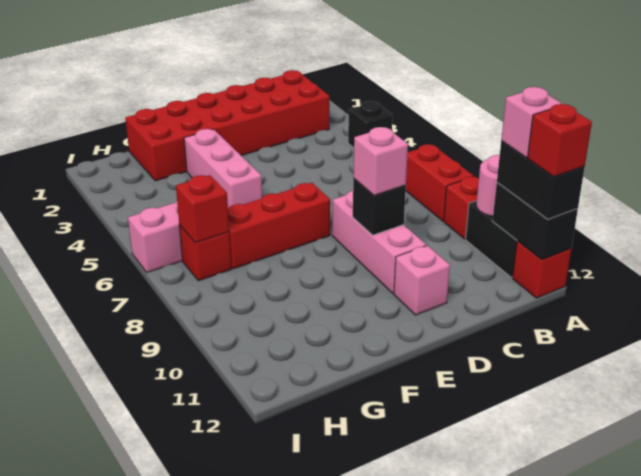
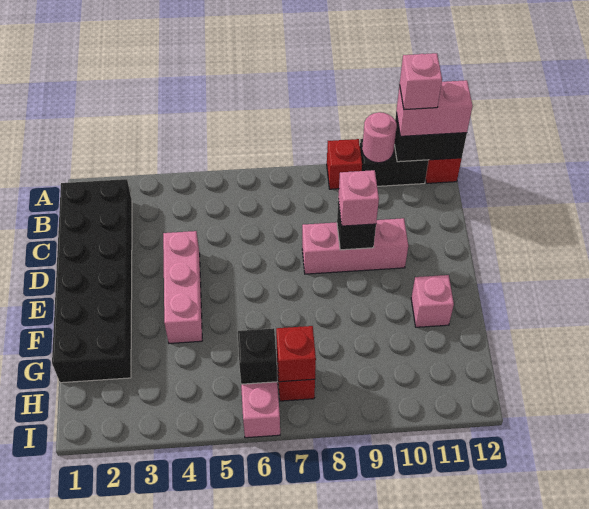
black brick A4 level 1 -> black brick H6 level 2
red brick A7:A8 level 1 -> none
black brick A11:A12 level 3 -> pink brick A11:A12 level 3
red brick A12 level 4 -> none
red brick B1:G2 level 1 -> black brick B1:G2 level 1
pink brick D11 level 1 -> pink brick F11 level 1
red brick E7:G7 level 1 -> none
pink brick F3:F5 level 1 -> pink brick D4:F4 level 1

